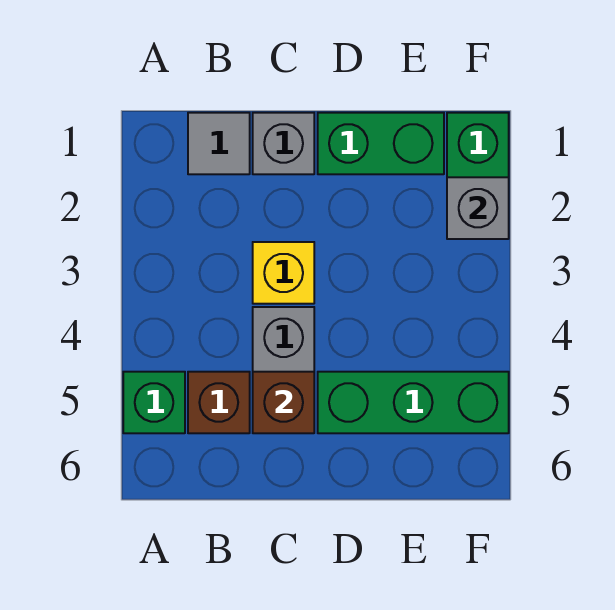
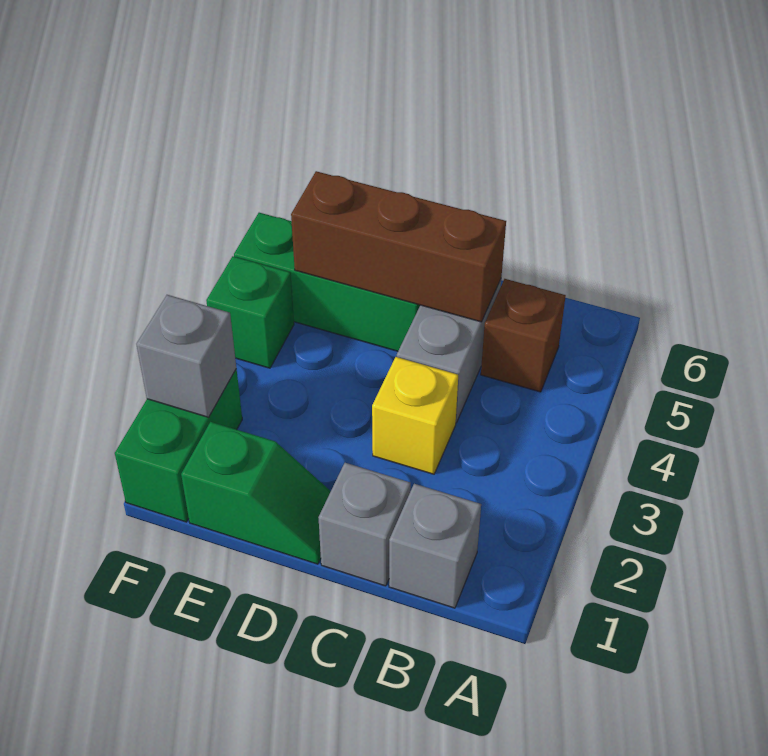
green brick A5 level 1 -> green brick F4 level 1
grey tile B1 level 1 -> grey brick B1 level 1
brown brick C5 level 2 -> brown brick C5:E5 level 2
green brick D1:E1 level 1 -> green slope D1:E1 level 1 top E

